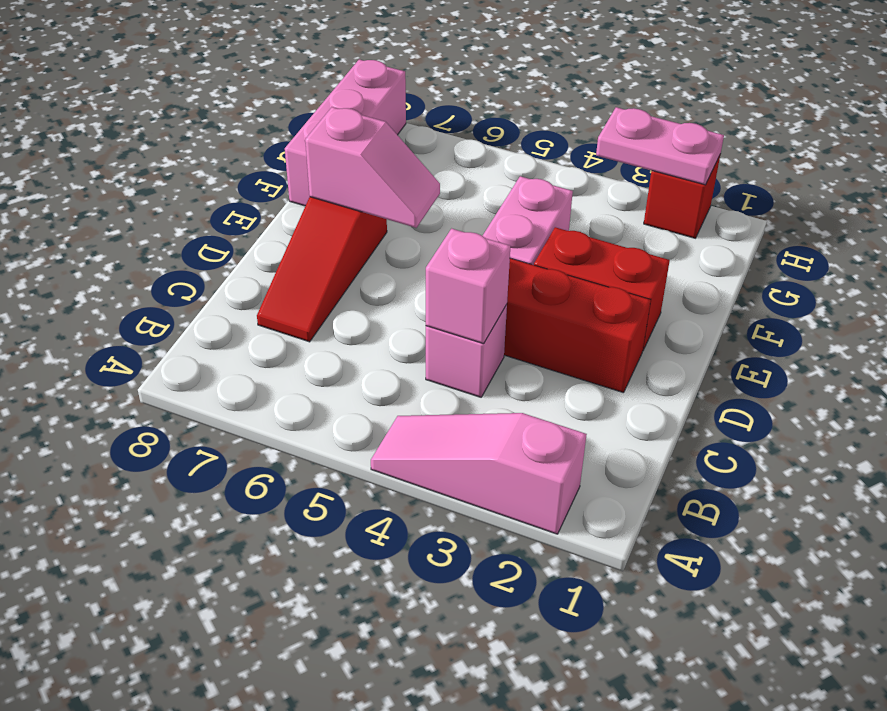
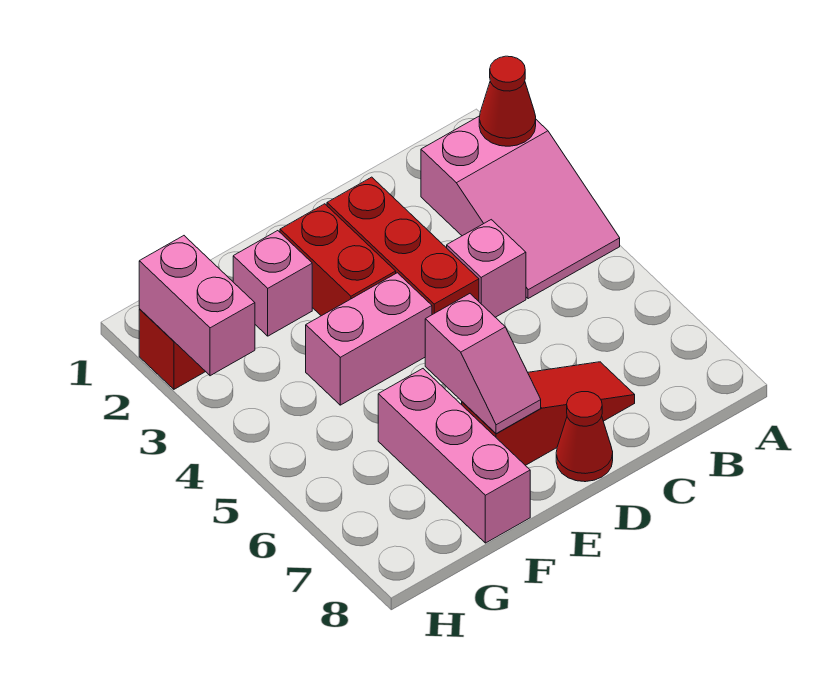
pink slope A2:A4 level 1 top 2 -> pink slope A2:B4 level 1 top 2
none -> red cone A2 level 2
pink brick C4 level 2 -> pink brick F2 level 1
none -> red cone D8 level 1
pink slope E6:E7 level 2 top 7 -> pink slope E6:E7 level 2 top 6
pink brick F8:H8 level 1 -> pink brick F6:F8 level 1
pink plate H2:H3 level 2 -> pink brick H2:H3 level 2

